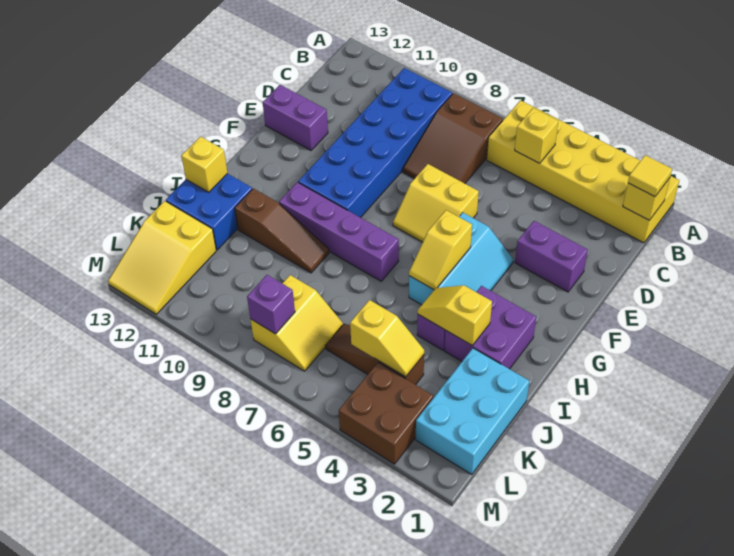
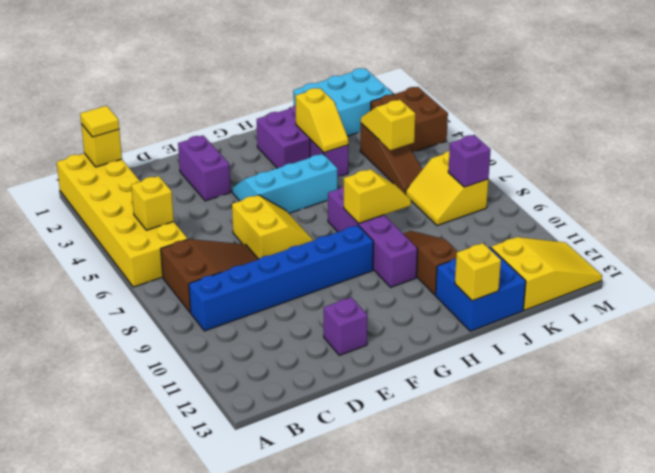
blue brick B9:G10 level 1 -> blue brick B9:G9 level 1
purple brick E12:E13 level 1 -> purple brick E12 level 1
yellow slope G5:H5 level 2 top G -> yellow slope H8:I8 level 2 top H
yellow slope K7:L8 level 1 top 8 -> yellow slope K7:L8 level 1 top L

